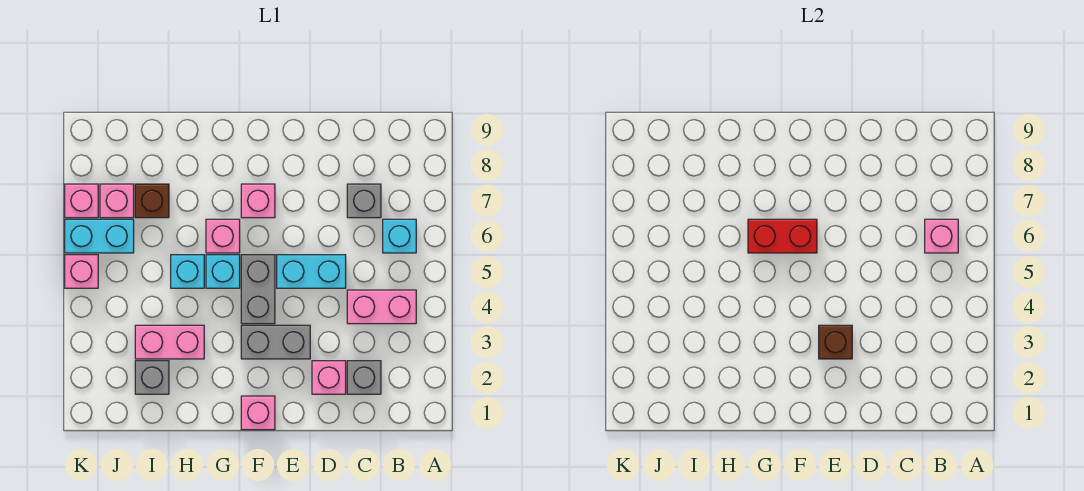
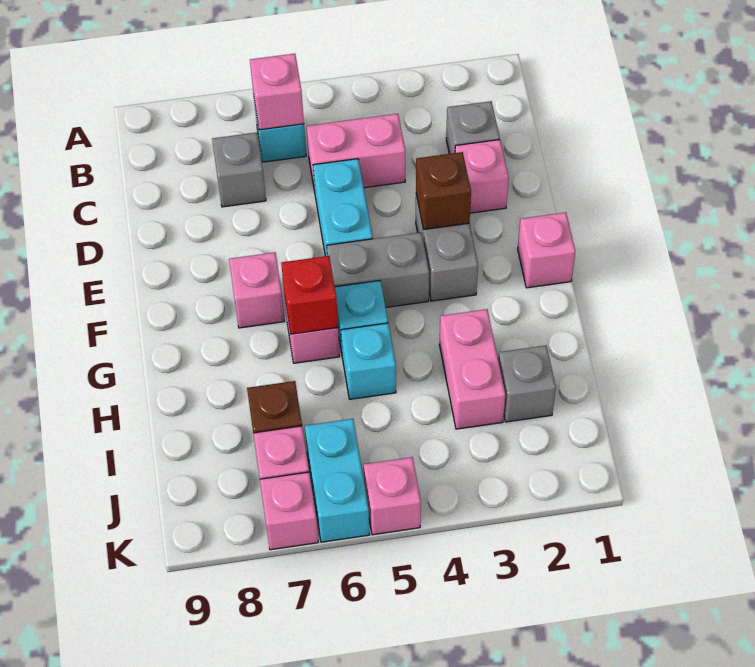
pink brick B4:C4 level 1 -> pink brick C4:C5 level 1
red brick F6:G6 level 2 -> red brick G6 level 2

